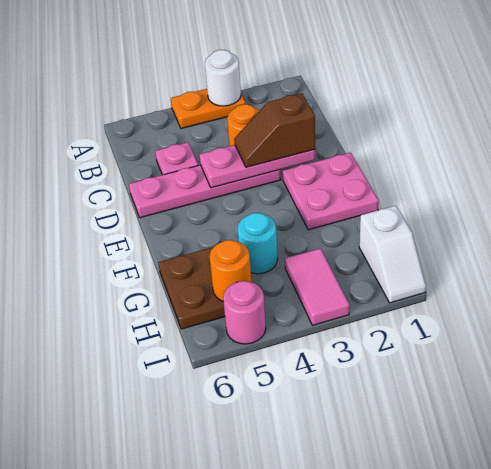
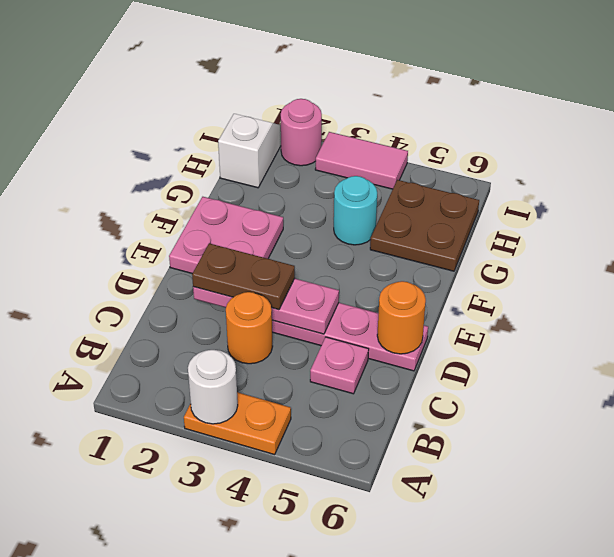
brown slope D2:D3 level 3 top 2 -> brown plate D2:D3 level 3
pink tile H3:I3 level 1 -> pink tile I3:I4 level 1
orange round brick H5 level 2 -> orange round brick D6 level 2
pink round brick I5 level 1 -> pink round brick I2 level 1

